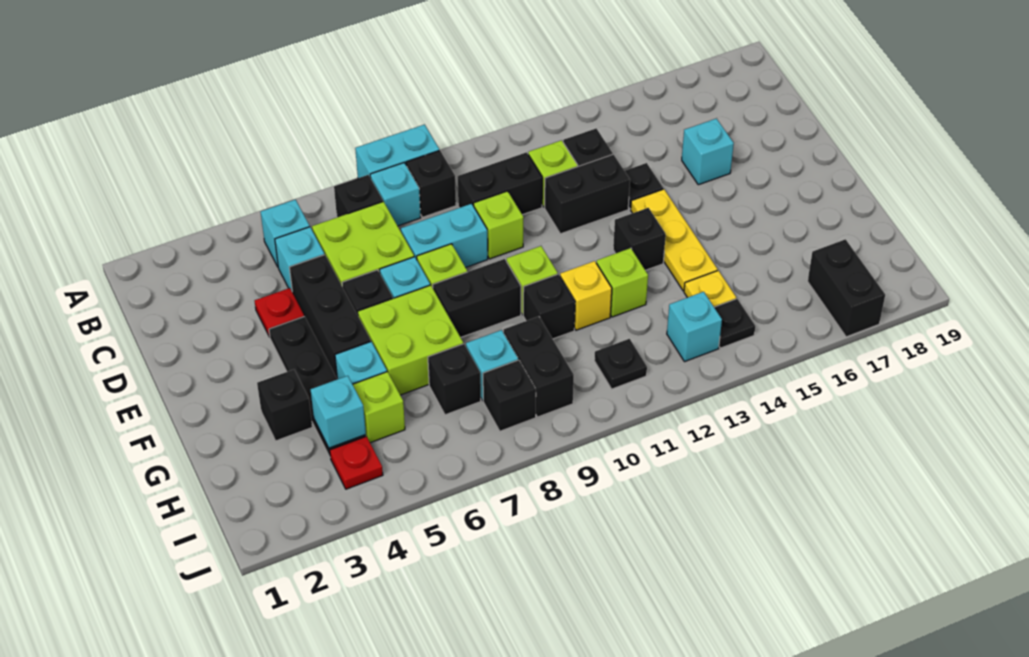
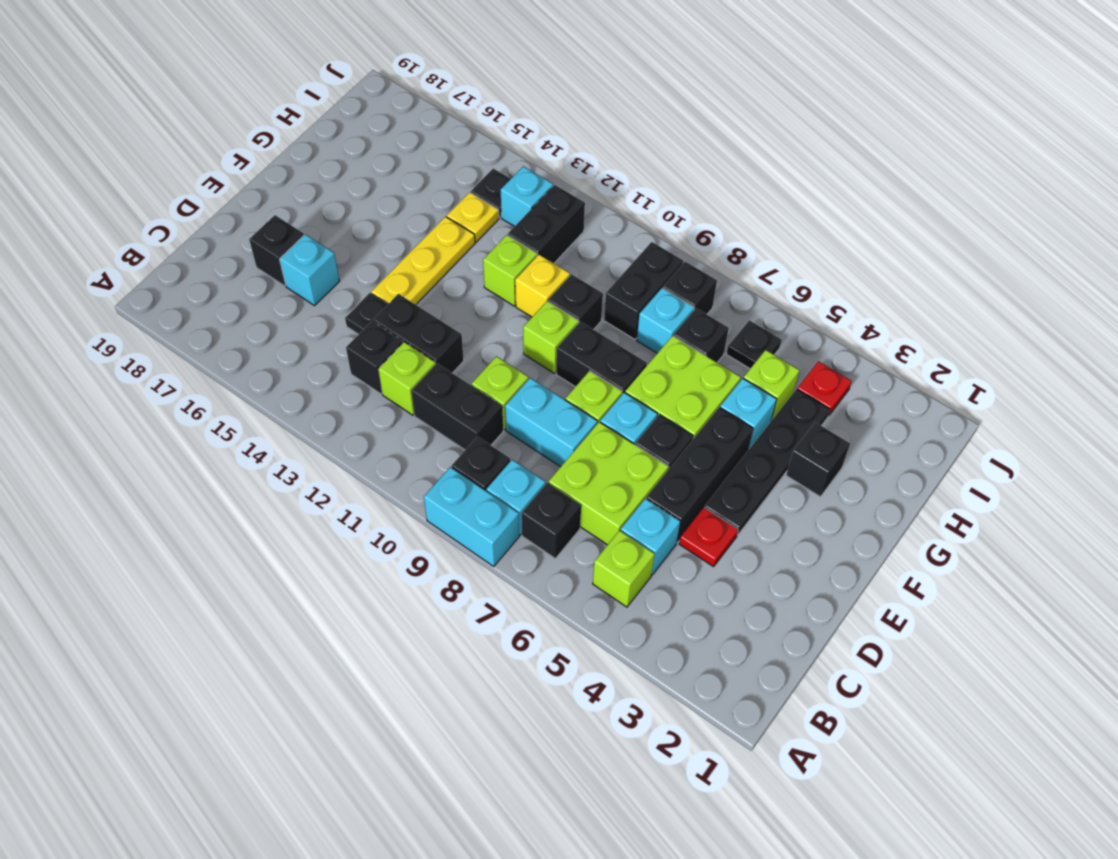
cyan brick B5 level 1 -> lime brick B5 level 1
black brick F13 level 1 -> black brick D17 level 1
cyan brick H4 level 2 -> none
black plate I11 level 1 -> black plate I6 level 1
black brick I17:J17 level 1 -> black brick H12:I12 level 1

